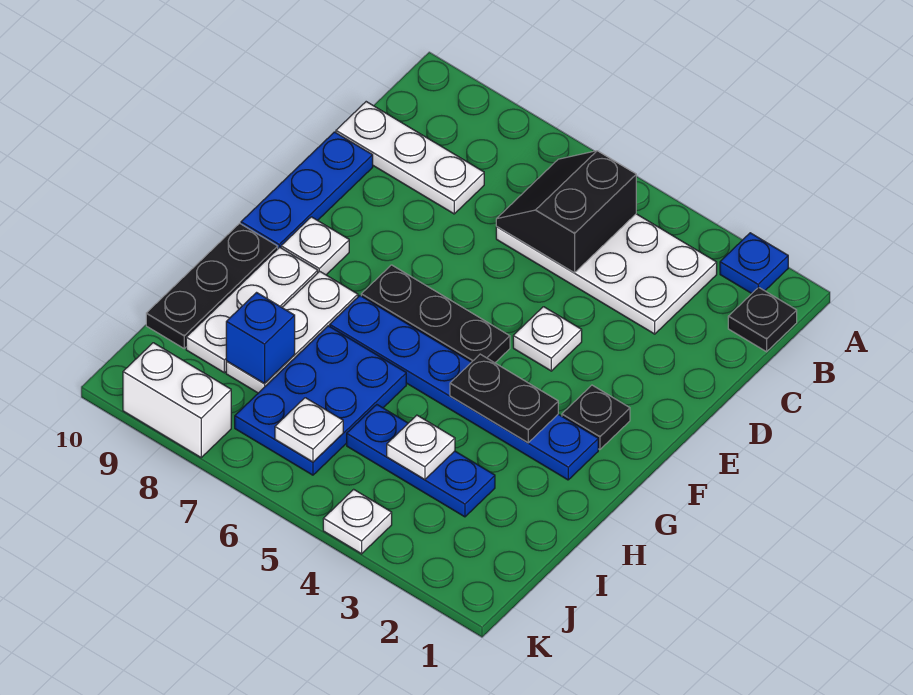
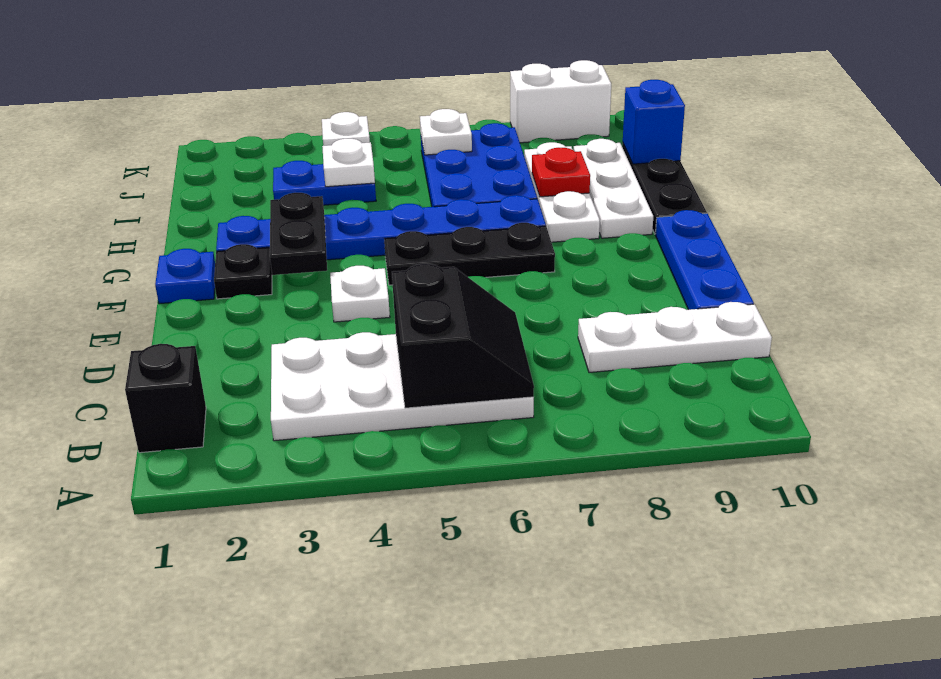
blue plate A2 level 1 -> blue plate F1 level 1
black plate B1 level 1 -> black brick B1 level 1
white plate F9 level 1 -> none
black plate G3:G4 level 2 -> black plate F3:G3 level 2
none -> red plate H8 level 2
blue plate I3:I5 level 1 -> blue plate I3:I4 level 1
blue brick I8 level 2 -> blue brick I10 level 2

